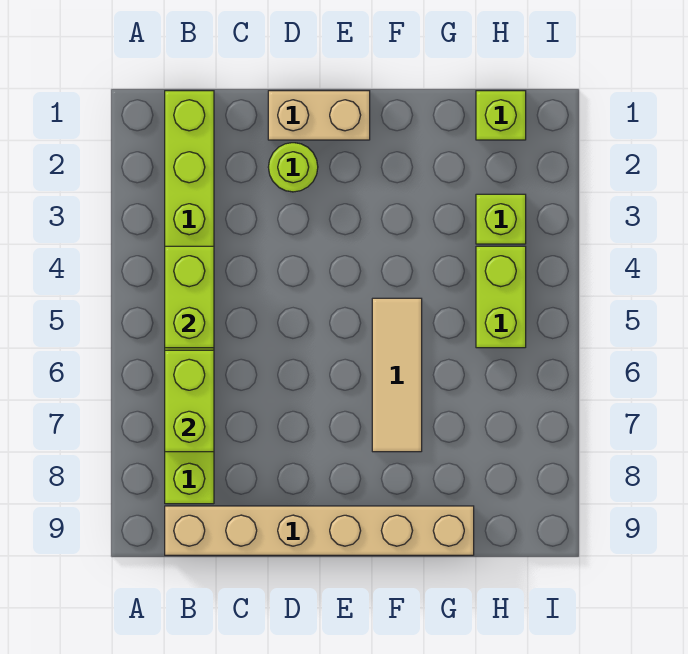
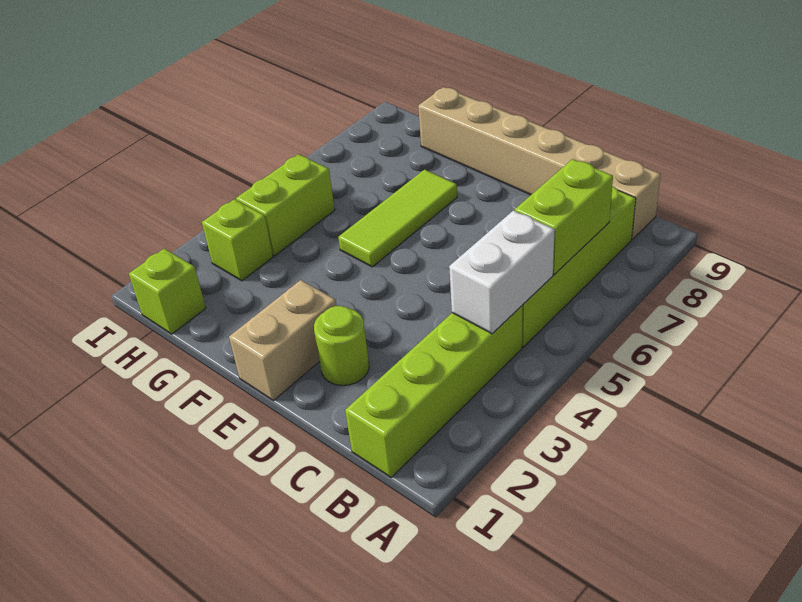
lime brick B4:B5 level 2 -> white brick B4:B5 level 2
tan brick D1:E1 level 1 -> tan brick E1:E2 level 1
tan tile F5:F7 level 1 -> lime tile F5:F7 level 1

